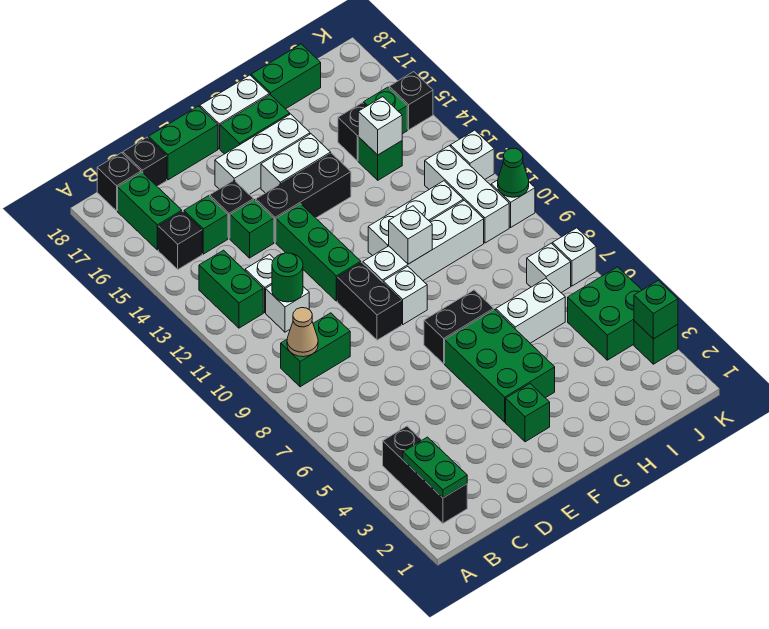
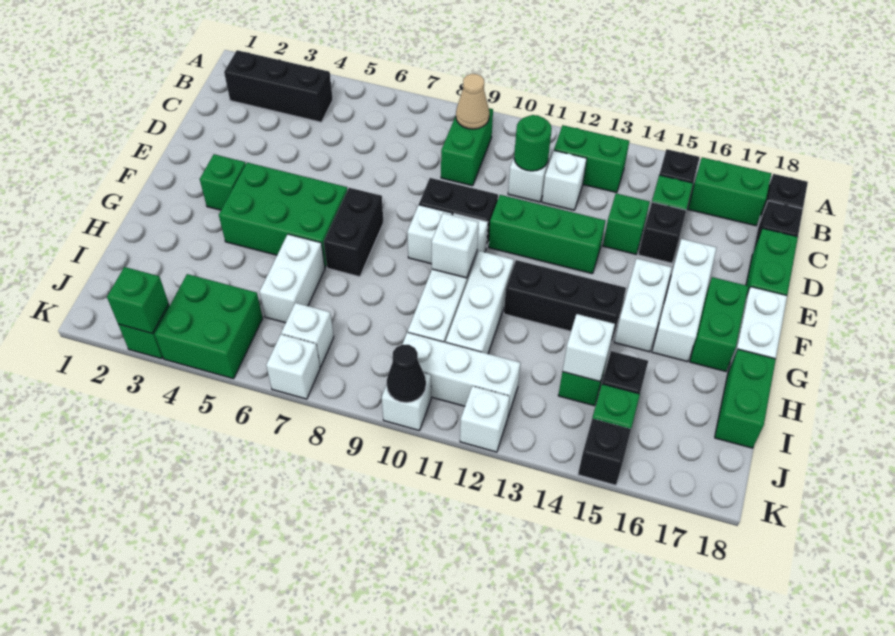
green plate B2:B3 level 2 -> none
black brick E14:G14 level 1 -> black brick G12:G14 level 1
green cone K10 level 2 -> black cone K10 level 2

